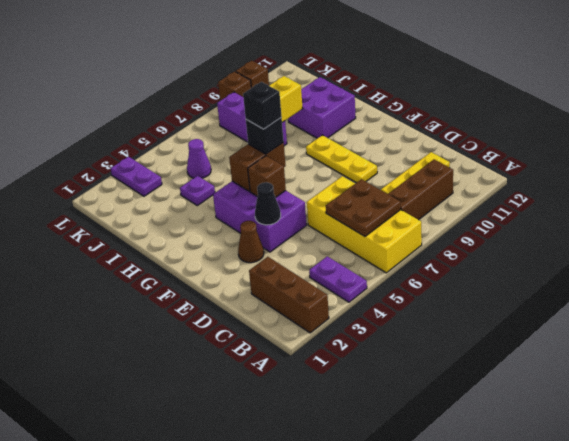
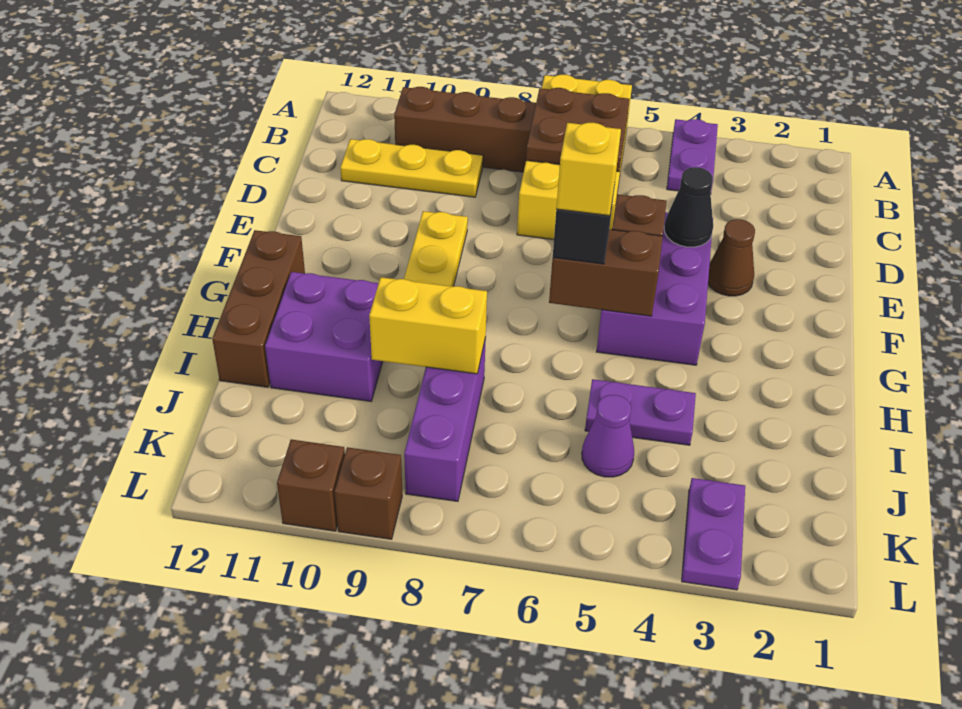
brown brick A2:C2 level 1 -> brown brick G12:I12 level 1
black brick G6 level 4 -> yellow brick G6 level 4
purple plate I4 level 1 -> purple plate I4:I5 level 1

